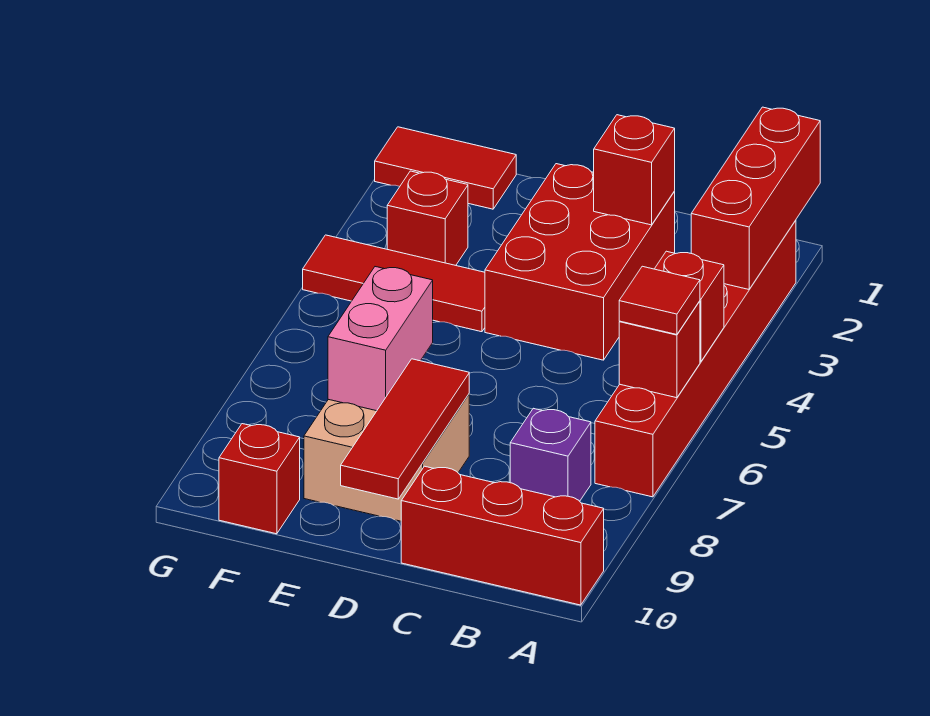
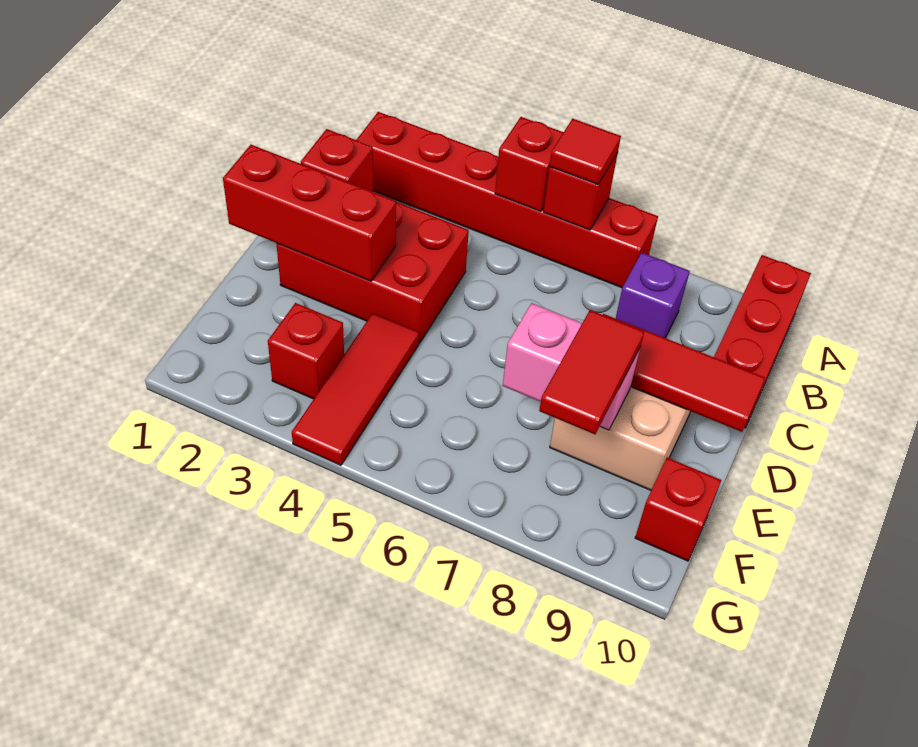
red brick A1:A3 level 2 -> red brick D1:D3 level 2
red tile F1:G1 level 1 -> red tile E8:F8 level 3

